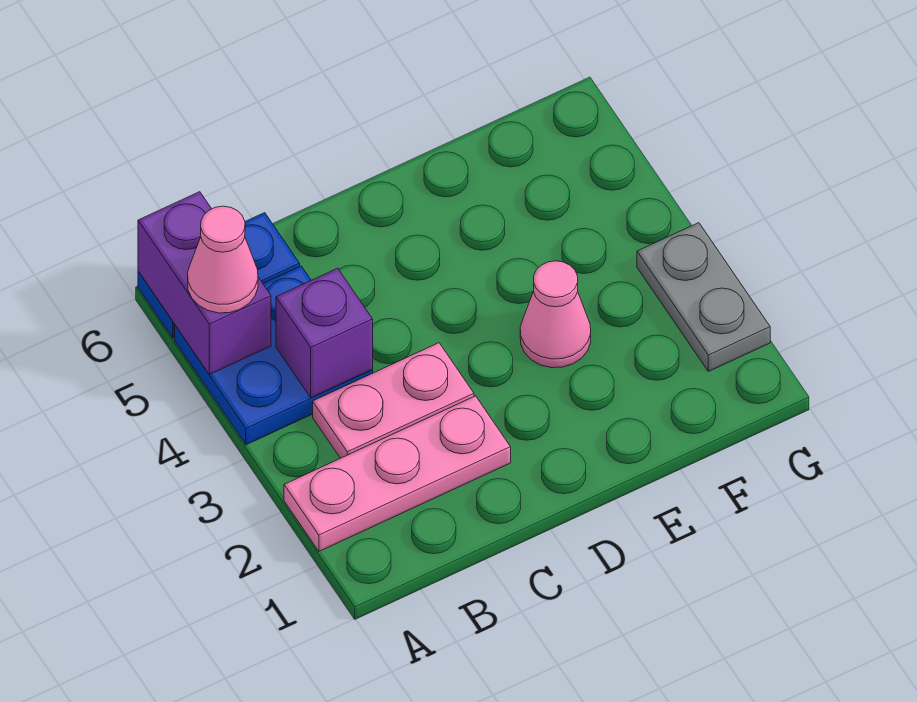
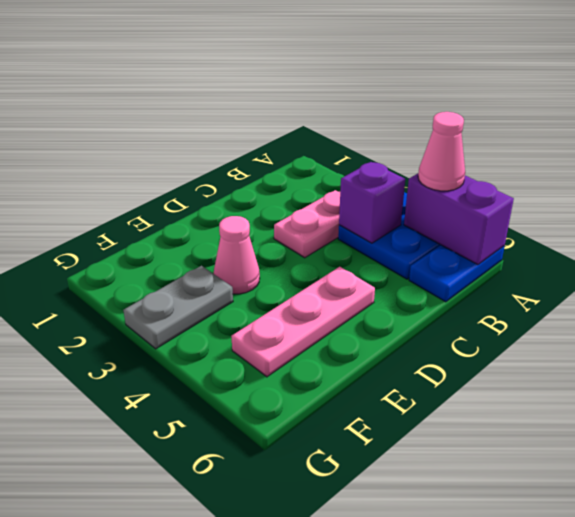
pink plate A2:C2 level 1 -> pink plate D5:F5 level 1
grey plate G2:G3 level 1 -> grey plate F3:G3 level 1

